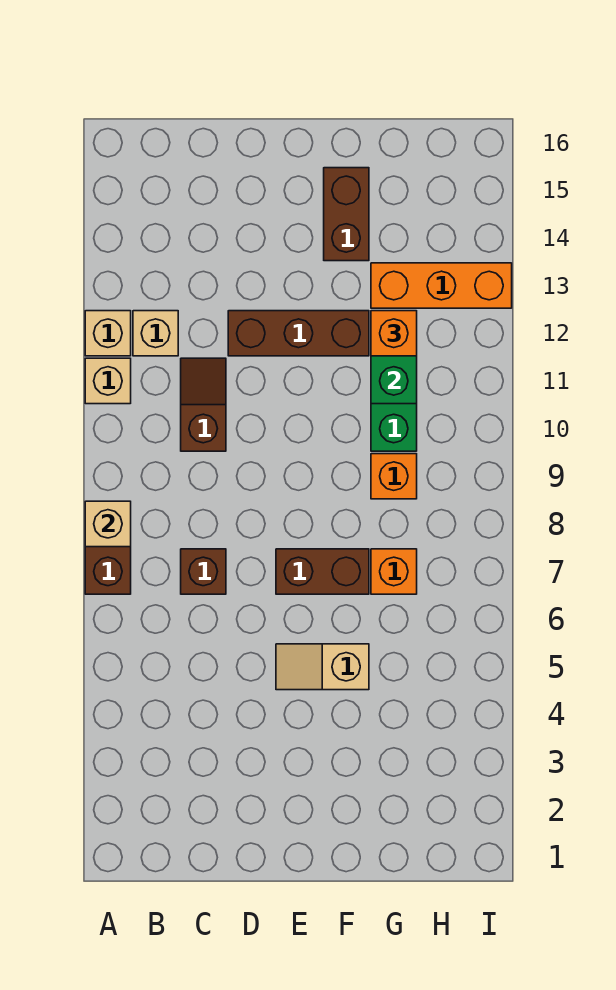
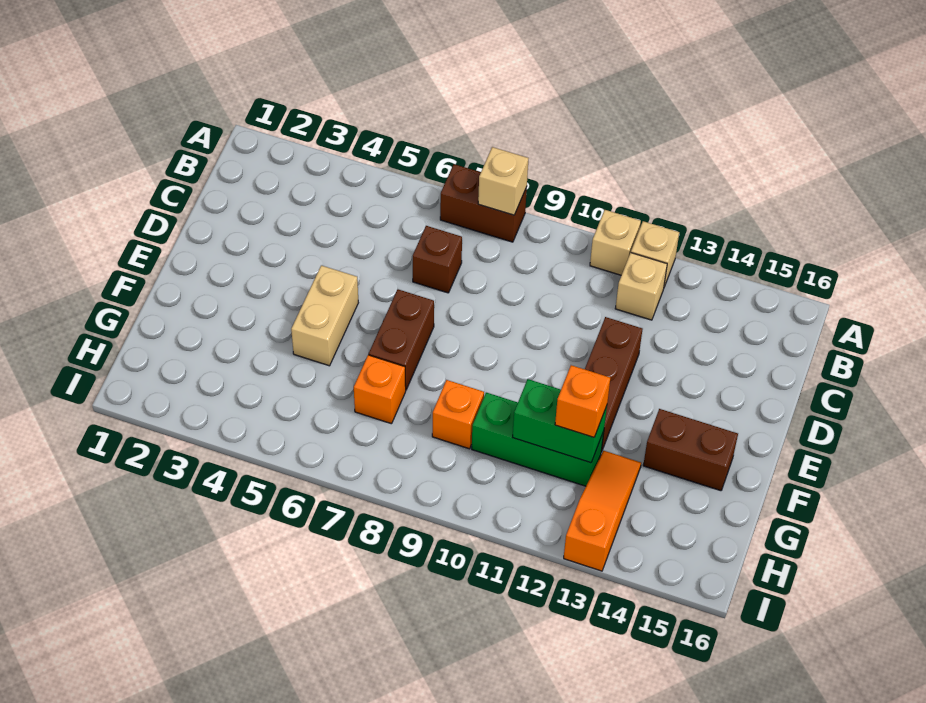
brown slope C10:C11 level 1 top 10 -> none
tan slope E5:F5 level 1 top F -> tan brick E5:F5 level 1
orange brick G13:I13 level 1 -> orange slope G13:I13 level 1 top I

